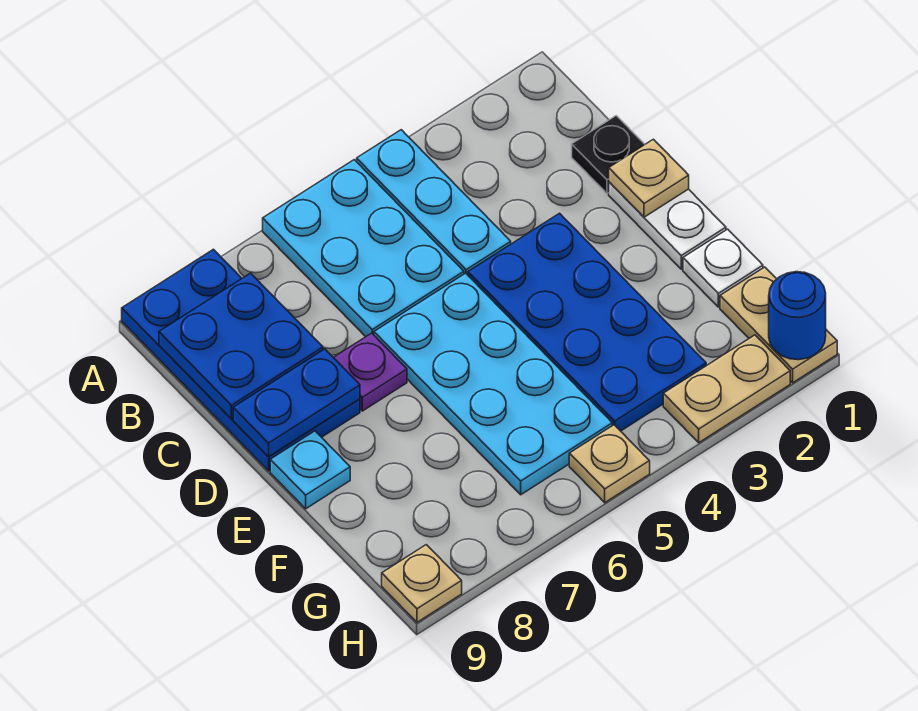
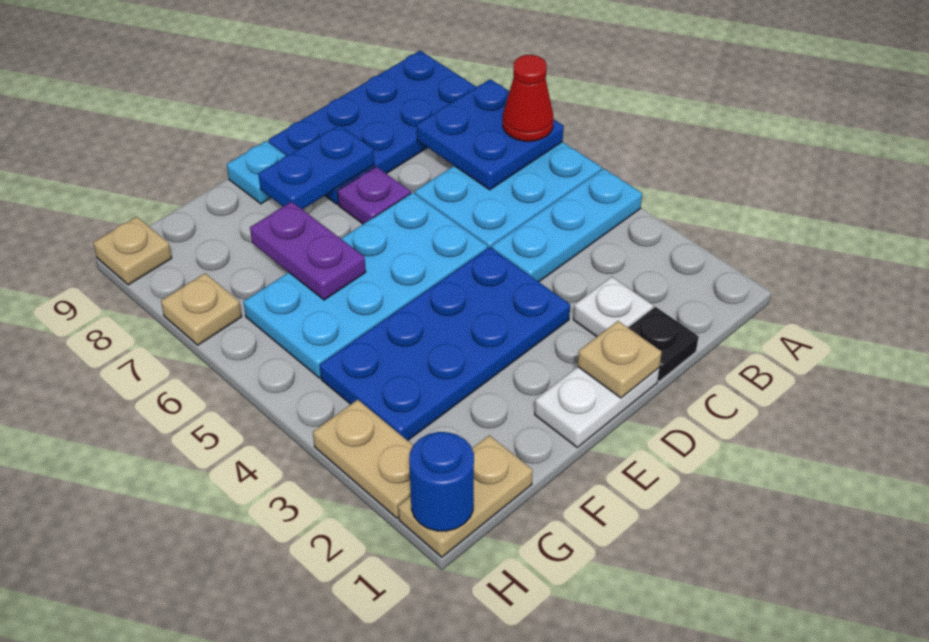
none -> red cone A6 level 3
blue plate B8:C9 level 2 -> blue plate A6:B7 level 2
blue plate D8:D9 level 2 -> blue plate D8:E8 level 2
white plate F1 level 1 -> white plate C2 level 1
none -> purple plate F6:F7 level 2
tan plate H5 level 1 -> tan plate H7 level 1

